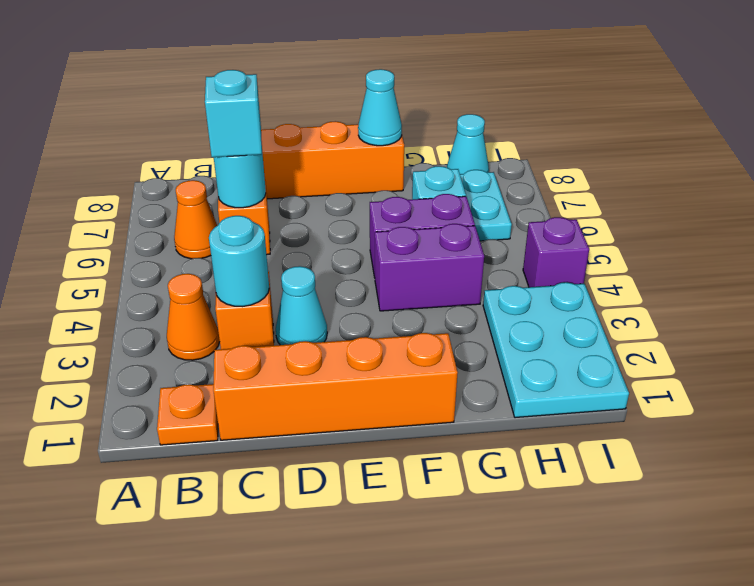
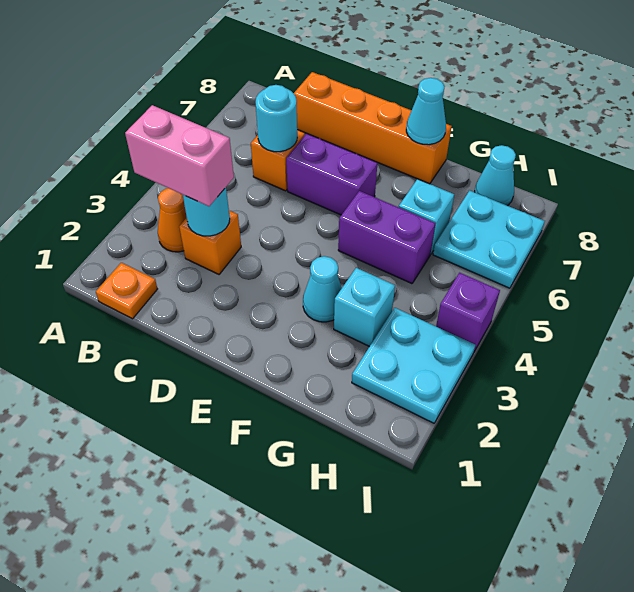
none -> pink brick B3:C3 level 3
orange cone B6 level 1 -> none
orange brick C1:F1 level 1 -> none
cyan brick C6 level 3 -> cyan brick G3 level 1
cyan cone D3 level 1 -> cyan cone F3 level 1
purple brick F4:G4 level 1 -> purple brick D6:E6 level 1
cyan plate H1:I3 level 1 -> cyan plate H2:I3 level 1
cyan plate H6:H7 level 1 -> cyan plate H6:I7 level 1

